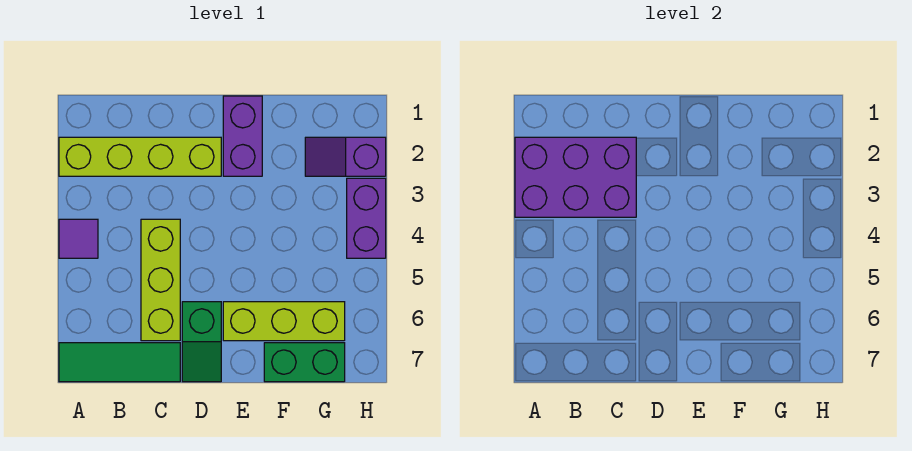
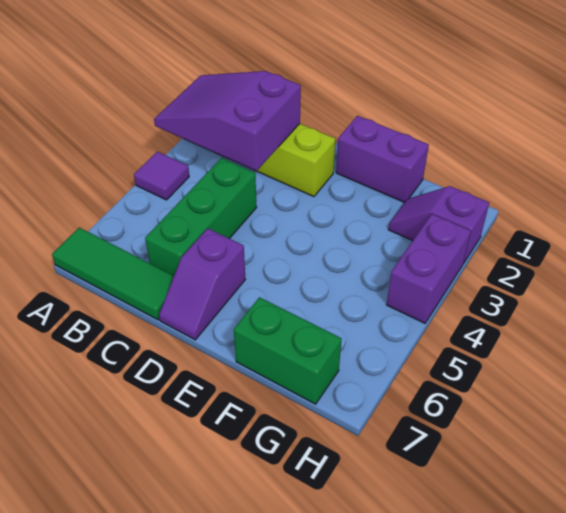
purple brick A2:C3 level 2 -> purple slope A2:C3 level 2 top C
lime brick C4:C6 level 1 -> green brick C4:C6 level 1
green slope D6:D7 level 1 top 6 -> purple slope D6:D7 level 1 top 6
purple brick E1:E2 level 1 -> purple brick E1:F1 level 1
lime brick E6:G6 level 1 -> none

